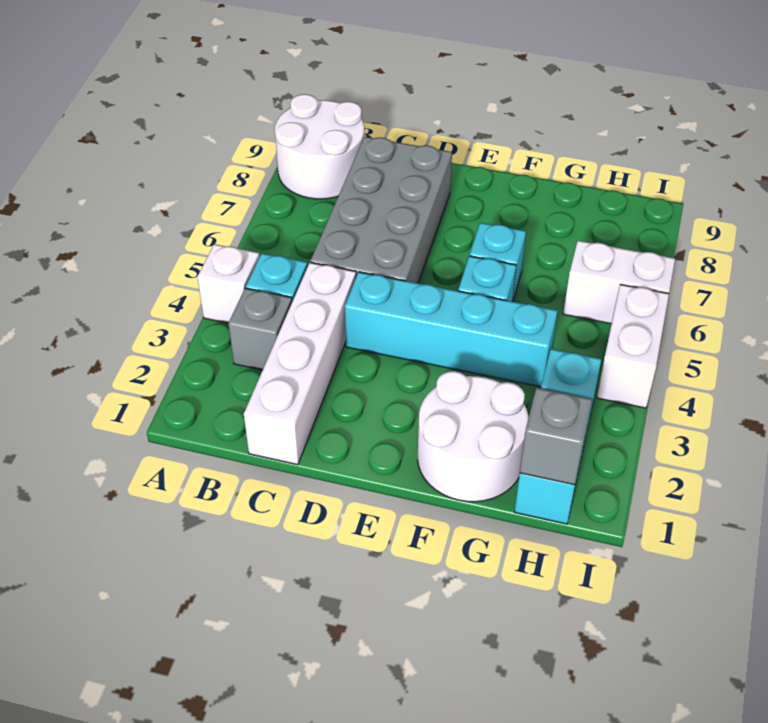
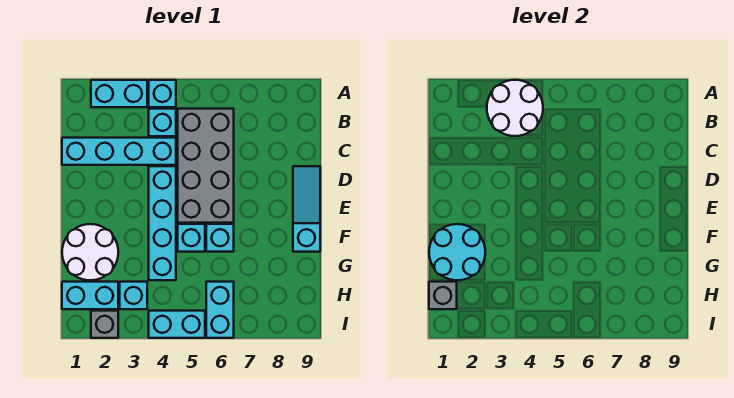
none -> cyan brick A2:A3 level 1
white brick A4 level 1 -> cyan brick A4 level 1
white round brick A8:B9 level 1 -> white round brick A3:B4 level 2
grey brick B3 level 1 -> grey brick I2 level 1
white brick C1:C4 level 1 -> cyan brick C1:C4 level 1
grey brick C5:D8 level 1 -> grey brick B5:E6 level 1
none -> cyan slope D9:F9 level 1 top F
none -> cyan round brick F1:G2 level 2
white brick H6:I6 level 1 -> cyan brick H6:I6 level 1
white brick I4:I5 level 1 -> cyan brick I4:I5 level 1

